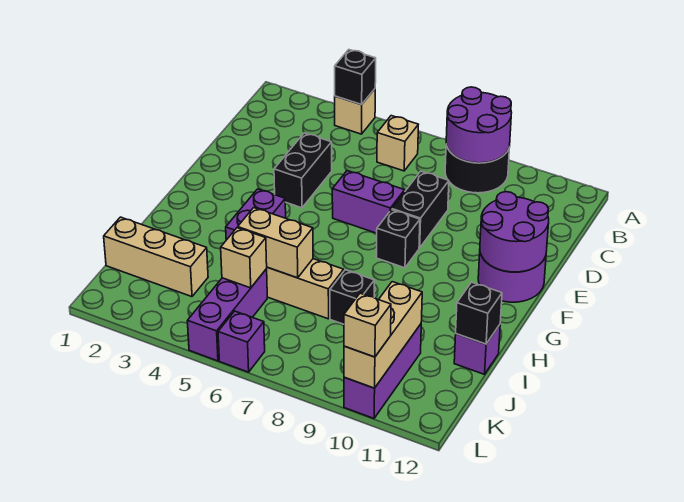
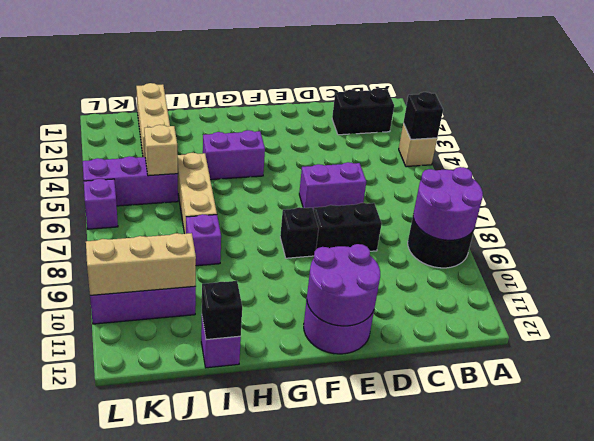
tan brick B6 level 1 -> none
black brick D4:E4 level 1 -> black brick B2:C2 level 1
purple brick E6:E7 level 1 -> purple brick D6:E6 level 1
tan brick I5:I6 level 2 -> none
black brick I8 level 1 -> purple brick I8 level 1
tan brick L10 level 3 -> none

